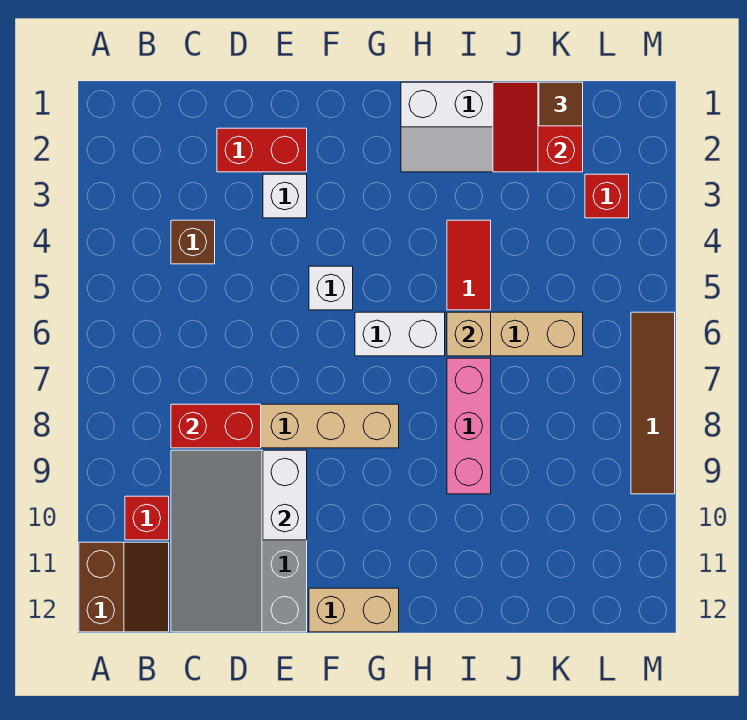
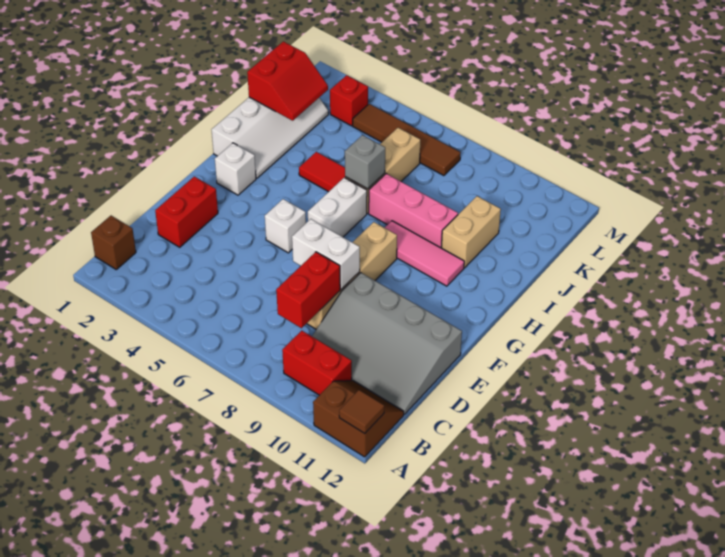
red brick B10 level 1 -> red brick B9:B10 level 1
brown brick C4 level 1 -> brown brick B1 level 1
white brick E3 level 1 -> white brick G2 level 1
white brick E9:E10 level 2 -> white brick E7:E8 level 2
tan brick F12:G12 level 1 -> tan brick I10:J10 level 1
none -> pink tile H8:H10 level 1
tan brick I6 level 2 -> grey brick I6 level 2
red slope J1:K2 level 2 top K -> red slope J1:K2 level 2 top 1
brown tile K1 level 3 -> brown tile A12 level 2
brown tile M6:M9 level 1 -> brown tile L4:L7 level 1

